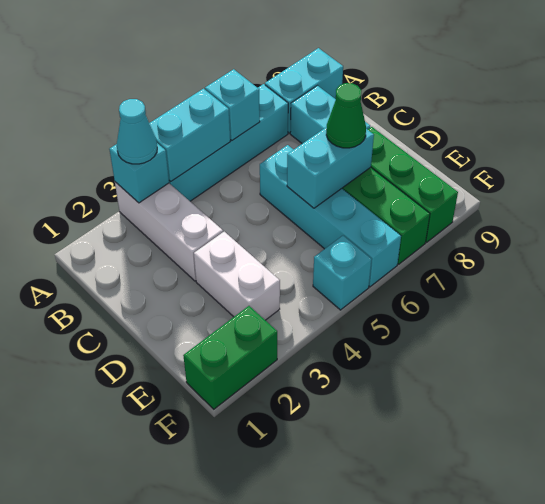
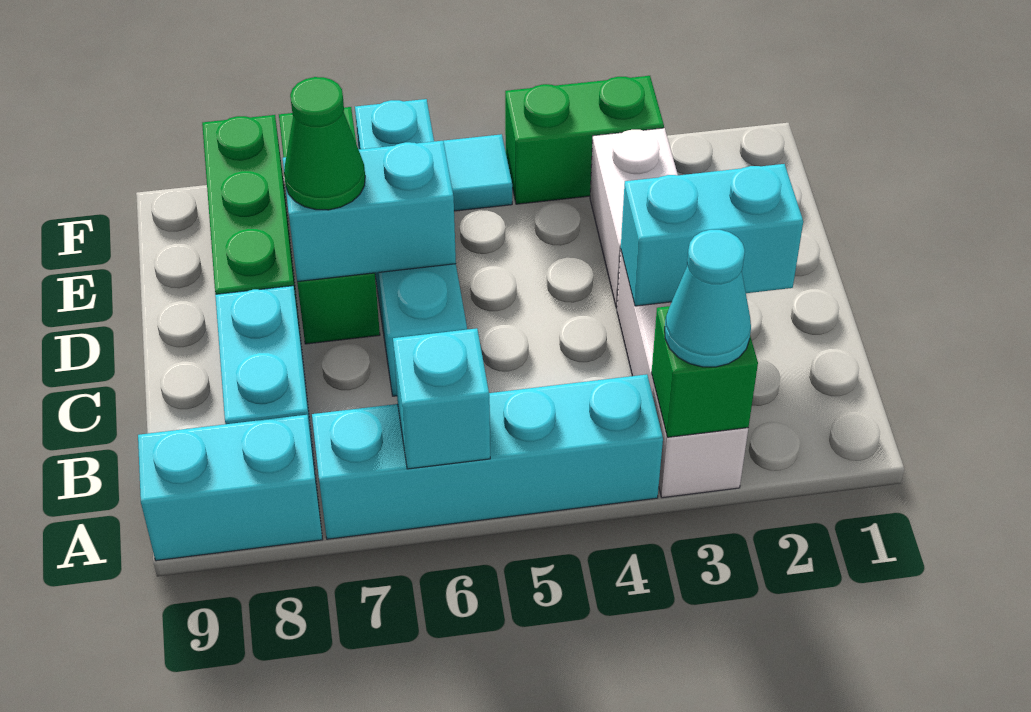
cyan brick A3 level 2 -> green brick A3 level 2
cyan brick A4:A5 level 2 -> cyan brick C2:C3 level 2
green brick F1:F2 level 1 -> green brick F3:F4 level 1
cyan brick F5 level 1 -> cyan tile F5 level 1

